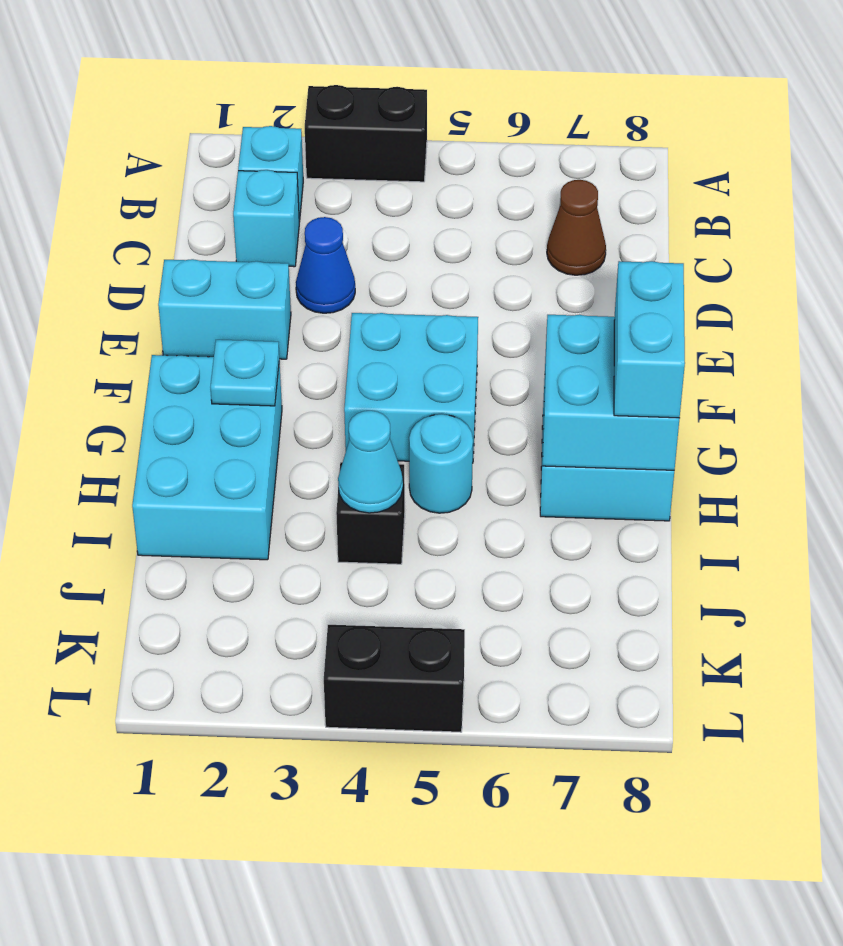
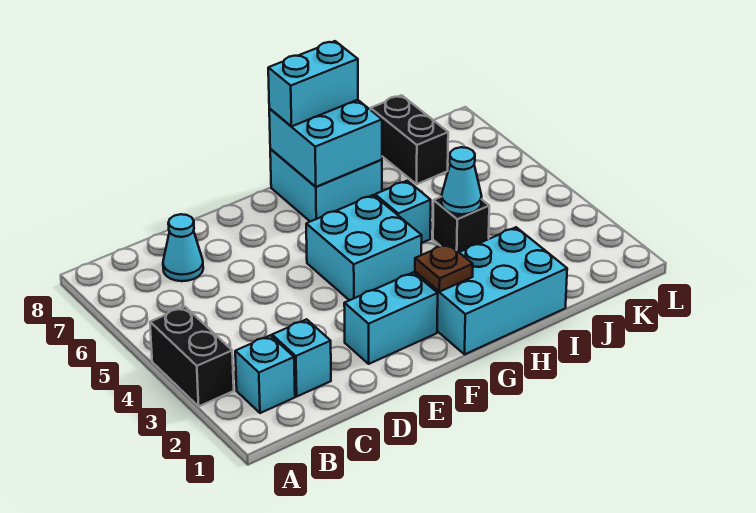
brown cone C7 level 1 -> cyan cone C7 level 1
blue cone D3 level 1 -> none
cyan brick E1:E2 level 1 -> cyan brick E2:F2 level 1
cyan plate G2 level 2 -> brown plate G2 level 2
cyan round brick H5 level 1 -> cyan brick H5 level 1
black brick L4:L5 level 1 -> black brick J7:J8 level 1

